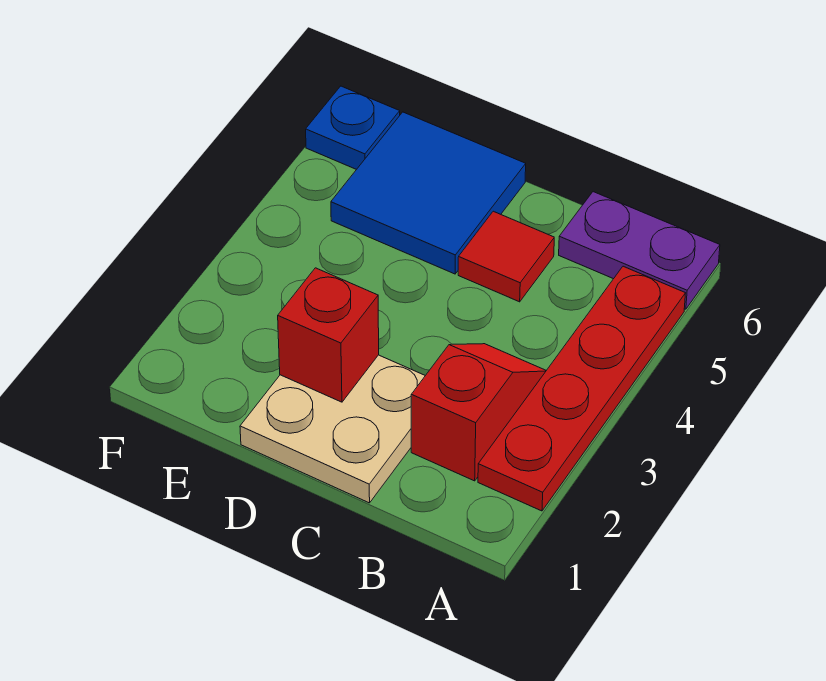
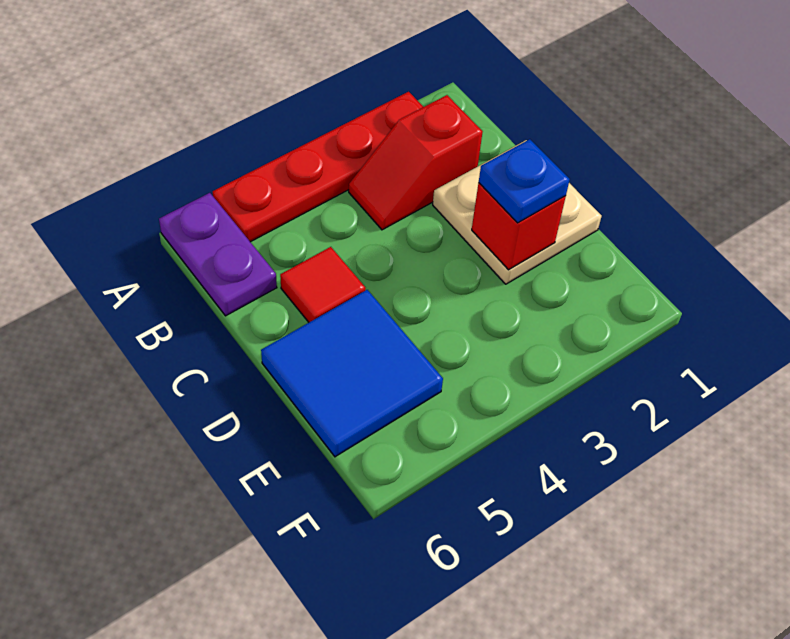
blue plate F6 level 1 -> blue plate D2 level 3

